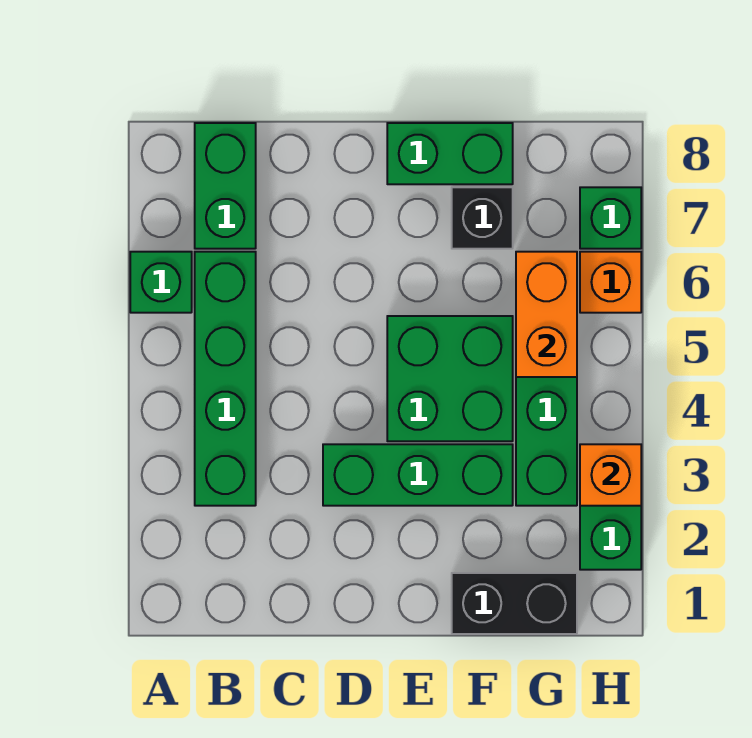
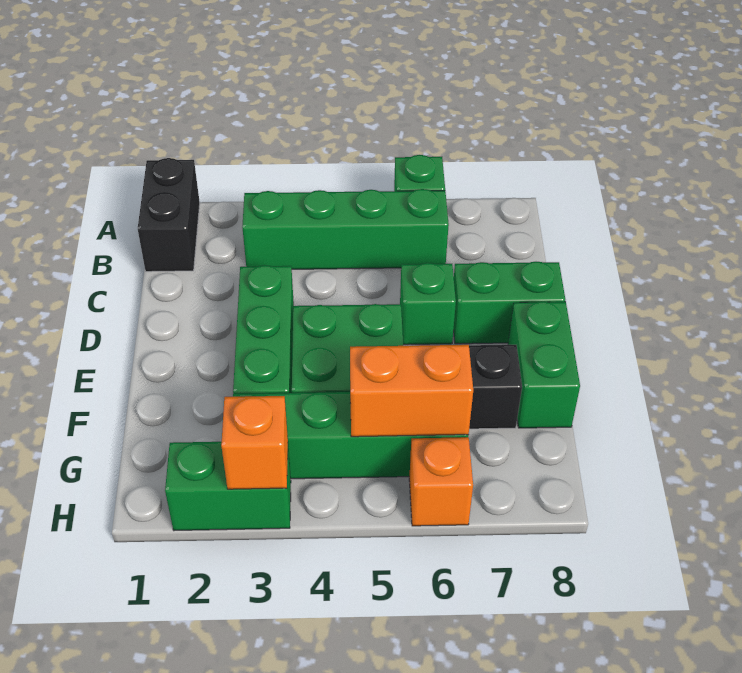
green brick B7:B8 level 1 -> green brick D7:D8 level 1
black brick F1:G1 level 1 -> black brick A1:B1 level 1
green brick H7 level 1 -> green brick D6 level 1

